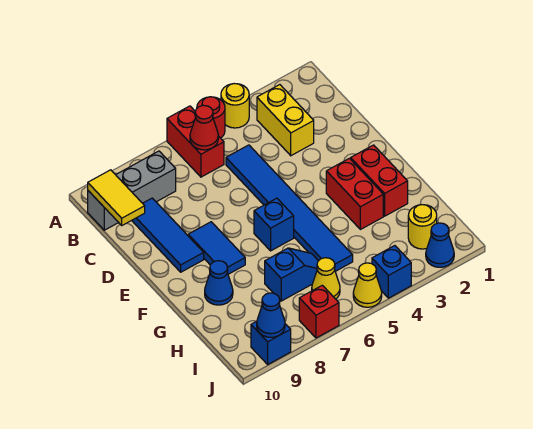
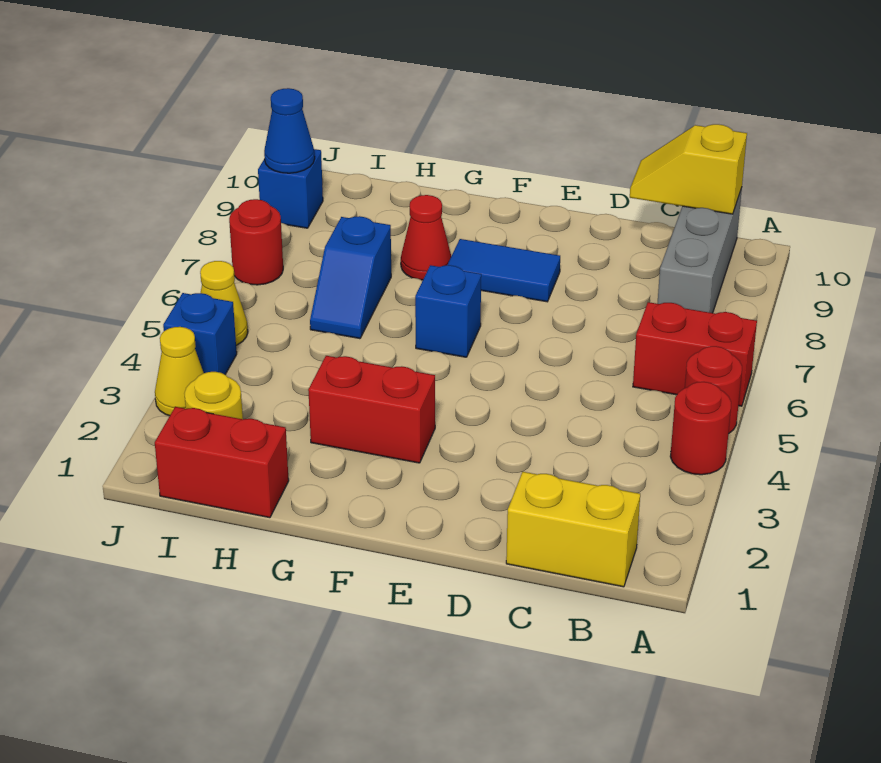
yellow round brick A4 level 1 -> red round brick A4 level 1
yellow brick B3:C3 level 1 -> yellow brick B1:C1 level 1
red cone B6 level 2 -> red cone G8 level 1
yellow tile B10:C10 level 2 -> yellow slope B10:C10 level 2 top B
blue tile C5:H5 level 1 -> none
blue tile C9:E9 level 1 -> none
red brick F2:G2 level 1 -> red brick H1:I1 level 1
blue cone G9 level 1 -> none
yellow cone I6 level 1 -> yellow cone J3 level 1
blue cone J2 level 1 -> none
red brick J7 level 1 -> red round brick J7 level 1

